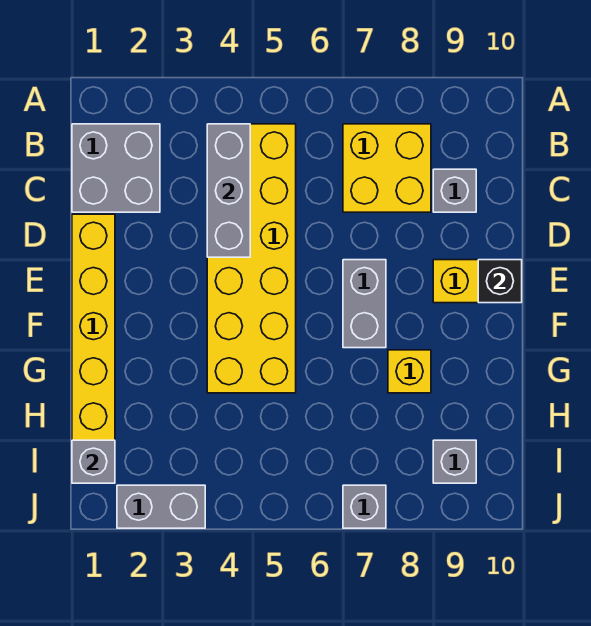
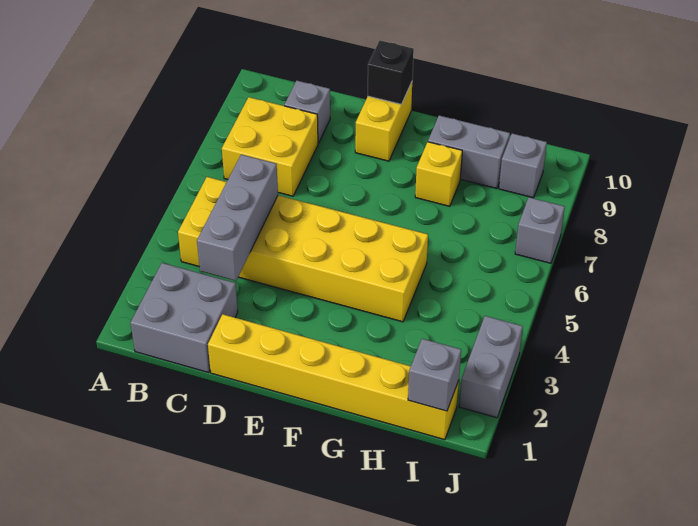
grey brick B4:D4 level 2 -> grey brick C3:C5 level 2
grey brick E7:F7 level 1 -> grey brick G9:H9 level 1

